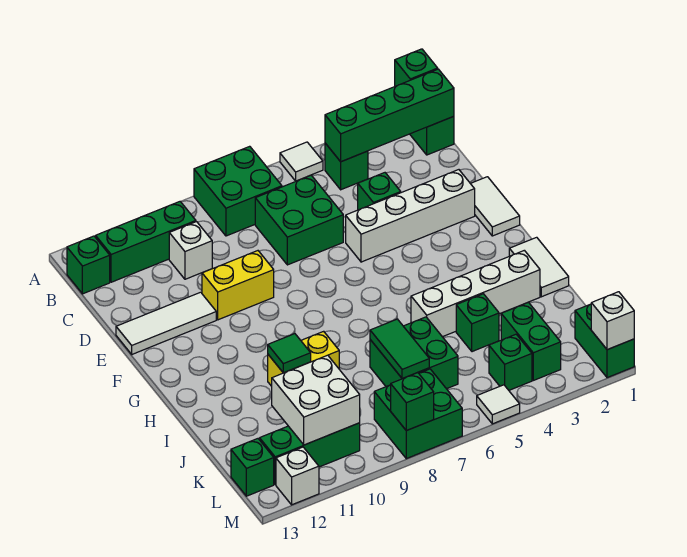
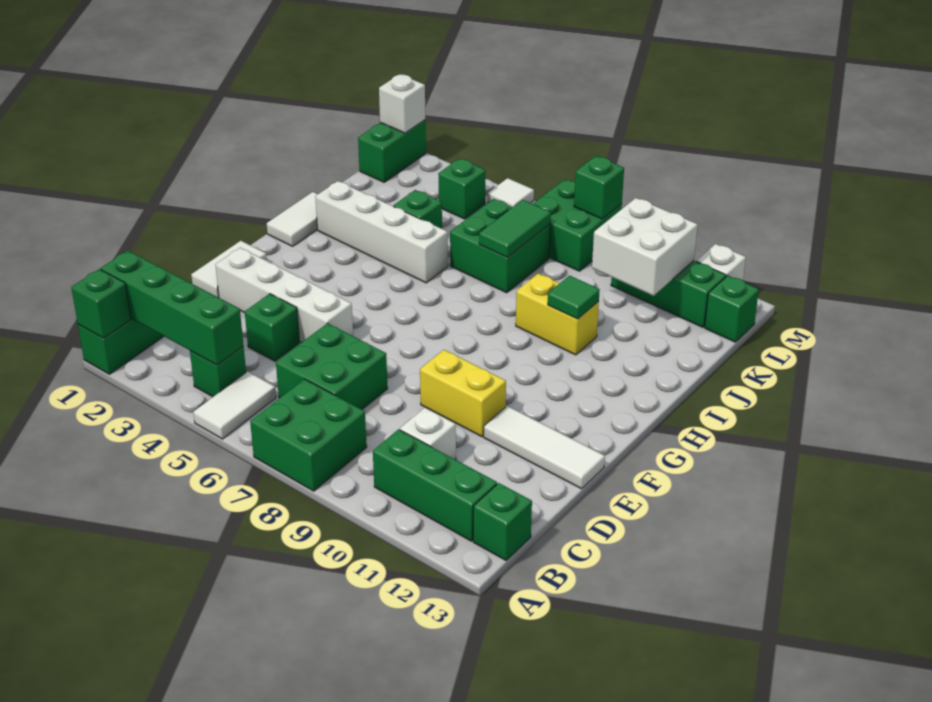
white tile A5 level 1 -> white tile A5:B5 level 1
green brick K3:L3 level 1 -> none

